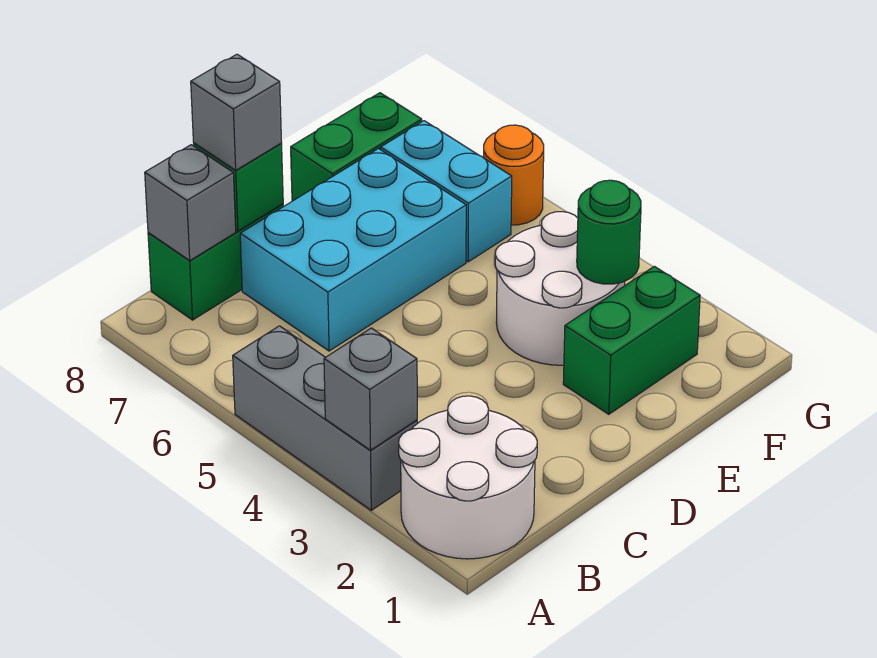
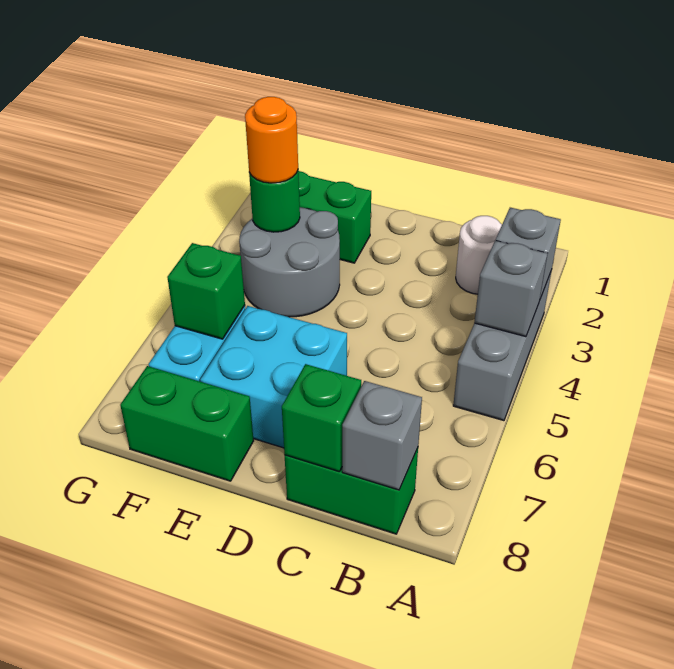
white round brick A1:B2 level 1 -> white round brick B2 level 1
cyan brick C6:E7 level 1 -> cyan brick D6:E7 level 1
grey brick C8 level 3 -> grey brick A4 level 2
white round brick E3:F4 level 1 -> grey round brick E3:F4 level 1
none -> green brick F6 level 2
orange round brick G6 level 1 -> orange round brick F3 level 3

